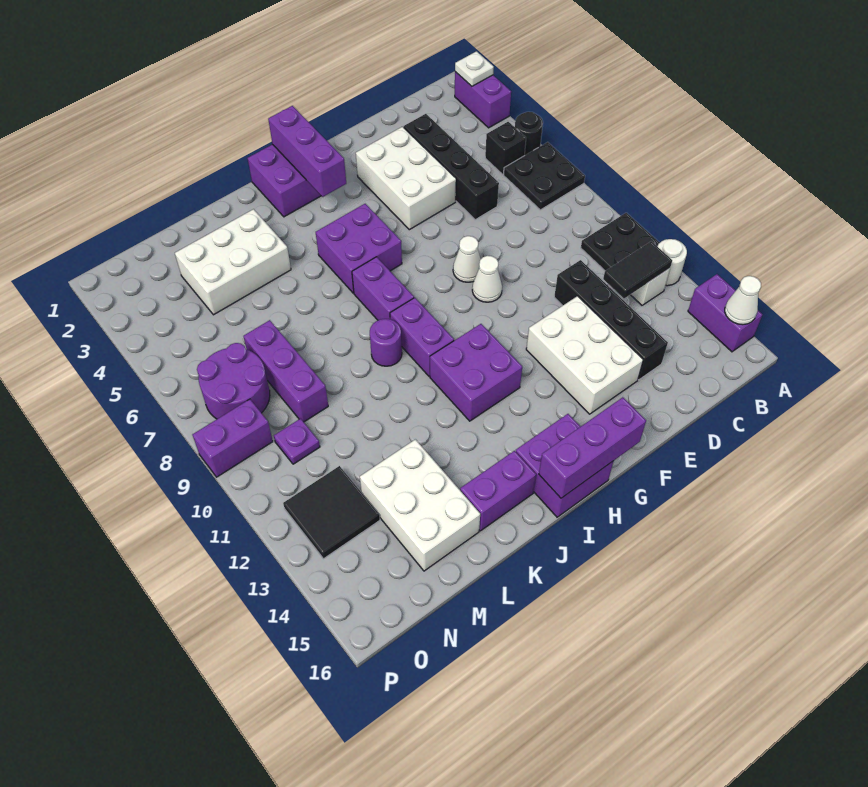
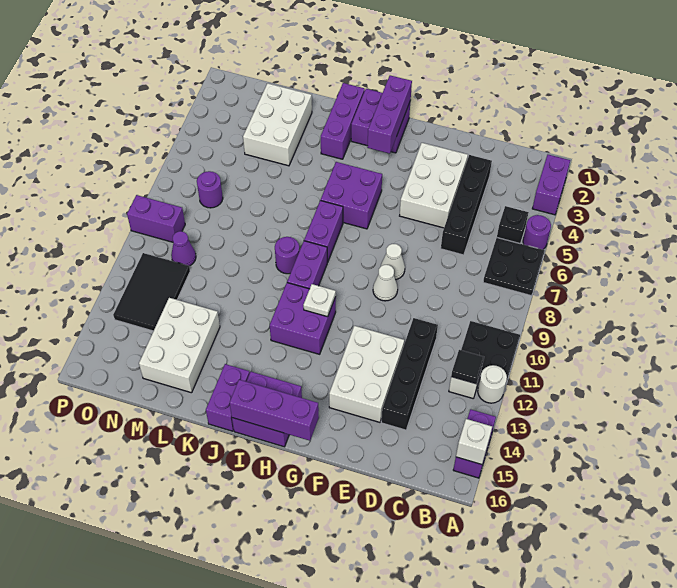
white plate A2 level 2 -> white plate H11 level 2
black round brick A5 level 1 -> purple round brick A5 level 1
white cone A15 level 2 -> white brick A15 level 2
black tile B12:C12 level 2 -> black tile B12 level 2
purple brick J15:K15 level 1 -> purple brick J15:J16 level 1
white brick K3:M4 level 1 -> white brick L2:M4 level 1
purple brick M7:M9 level 1 -> purple brick J1:J3 level 1
purple round brick N7:O8 level 1 -> purple round brick N7 level 1
purple plate N10 level 1 -> purple cone N10 level 1
black tile N12:O13 level 1 -> black tile N11:O13 level 1

